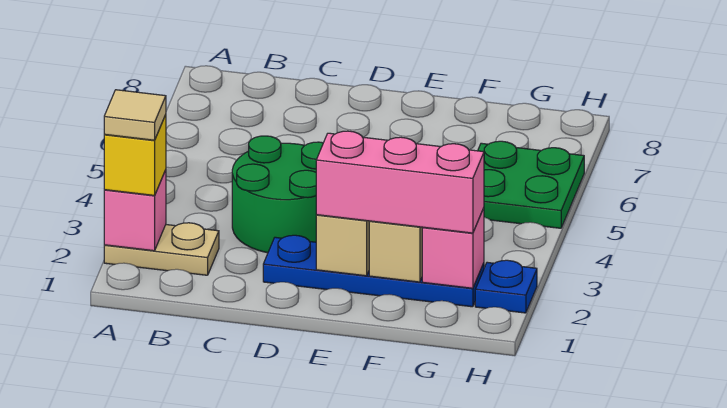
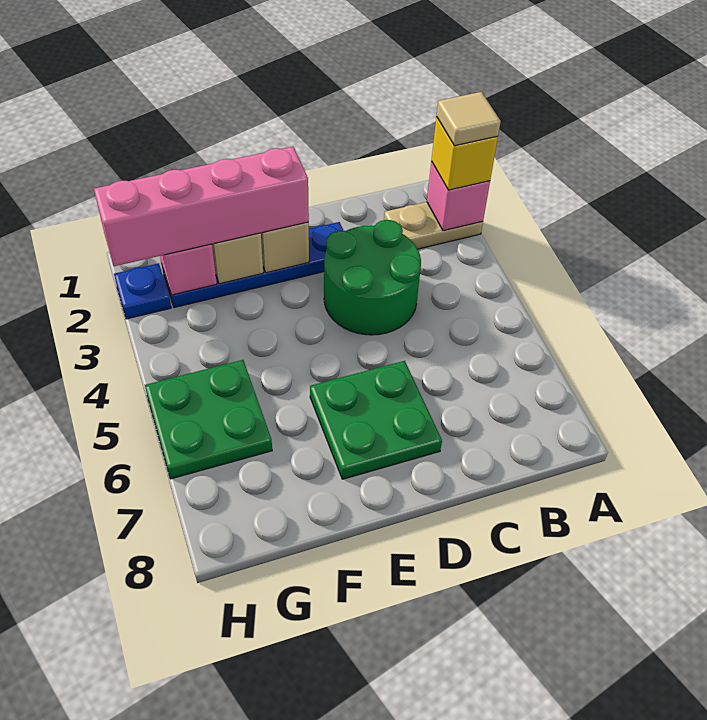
none -> green plate D6:E7 level 1
pink brick E2:G2 level 3 -> pink brick E2:H2 level 3

